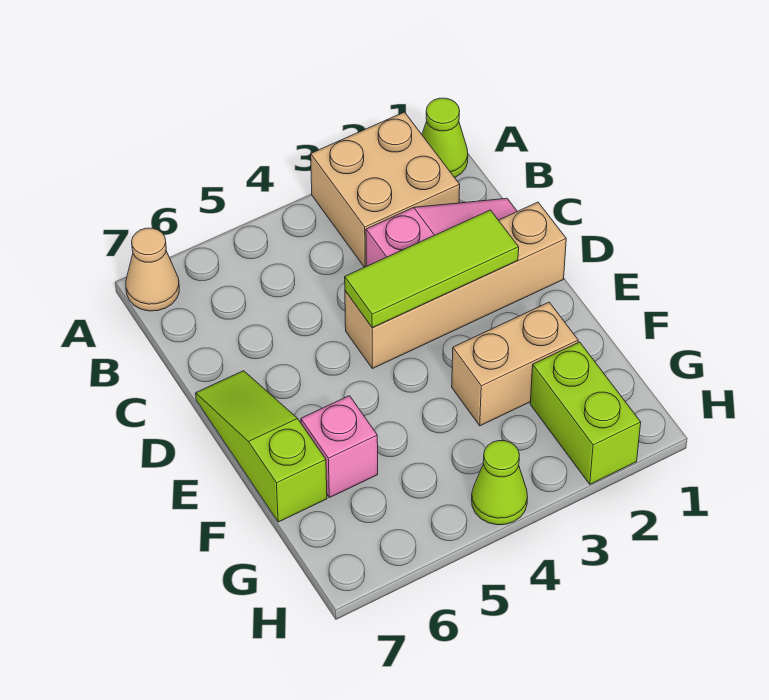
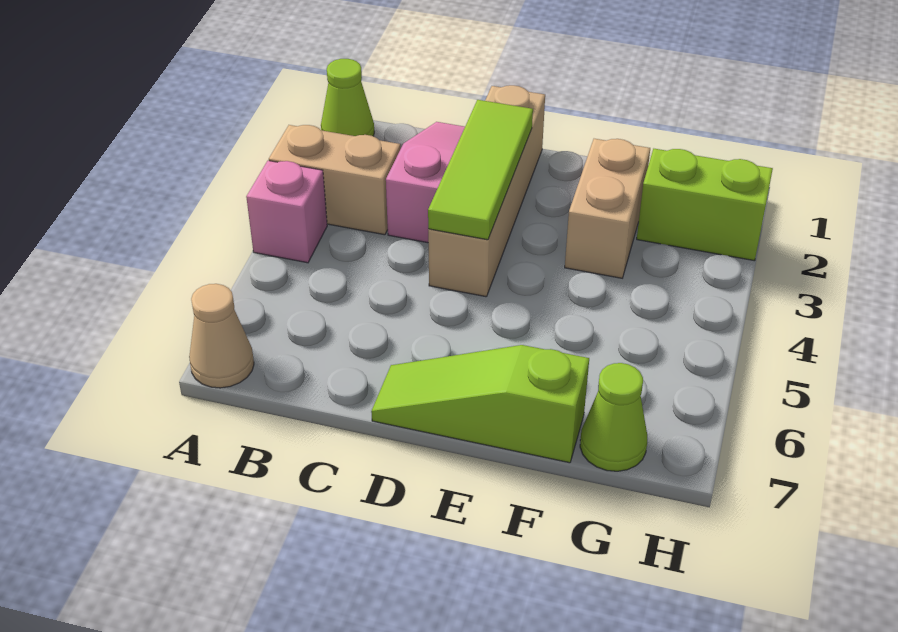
tan brick A2:B3 level 1 -> tan brick A3:B3 level 1
pink brick F6 level 1 -> pink brick A4 level 1
lime cone H4 level 1 -> lime cone G7 level 1

